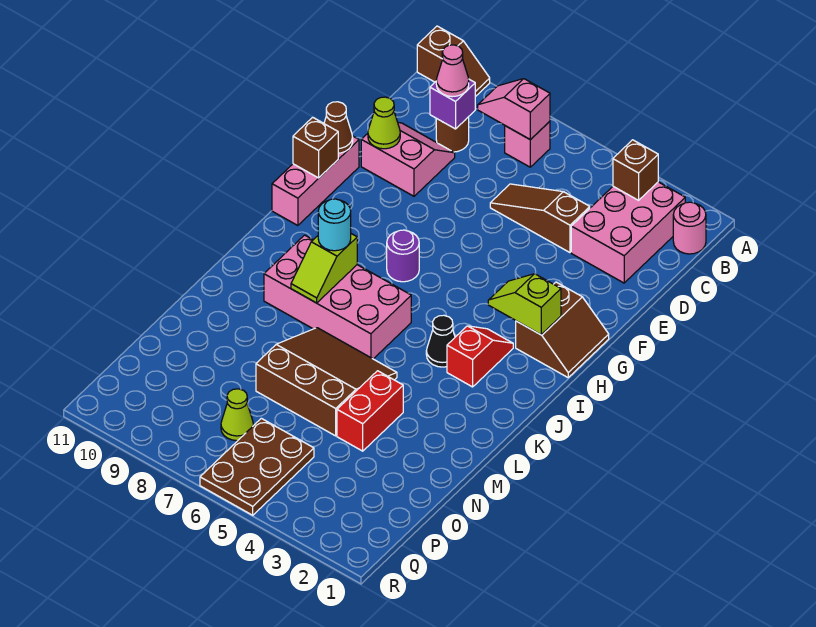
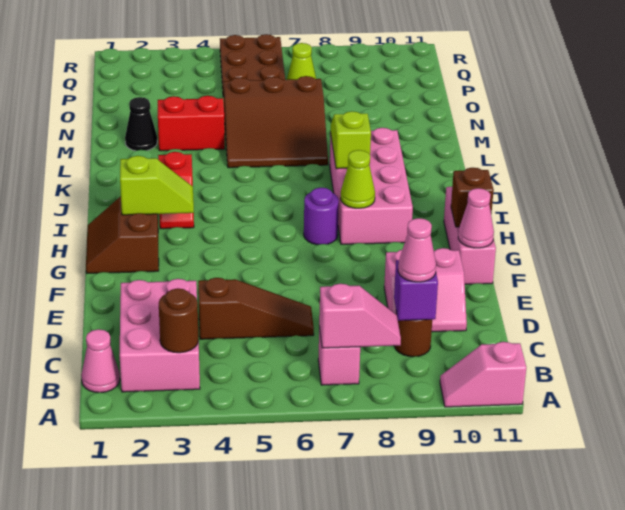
brown slope A10:A11 level 1 top 11 -> pink slope A10:A11 level 1 top 11
pink round brick B1 level 1 -> pink cone B1 level 1
brown brick B3 level 2 -> brown round brick B3 level 2
lime cone E10 level 2 -> lime cone H8 level 2
brown cone F11 level 2 -> pink cone F11 level 2
black cone J4 level 1 -> black cone M2 level 1
pink brick J6:K9 level 1 -> pink brick H8:K9 level 1
cyan round brick J8 level 3 -> none
red brick M4:N4 level 1 -> red brick M3:M4 level 1

